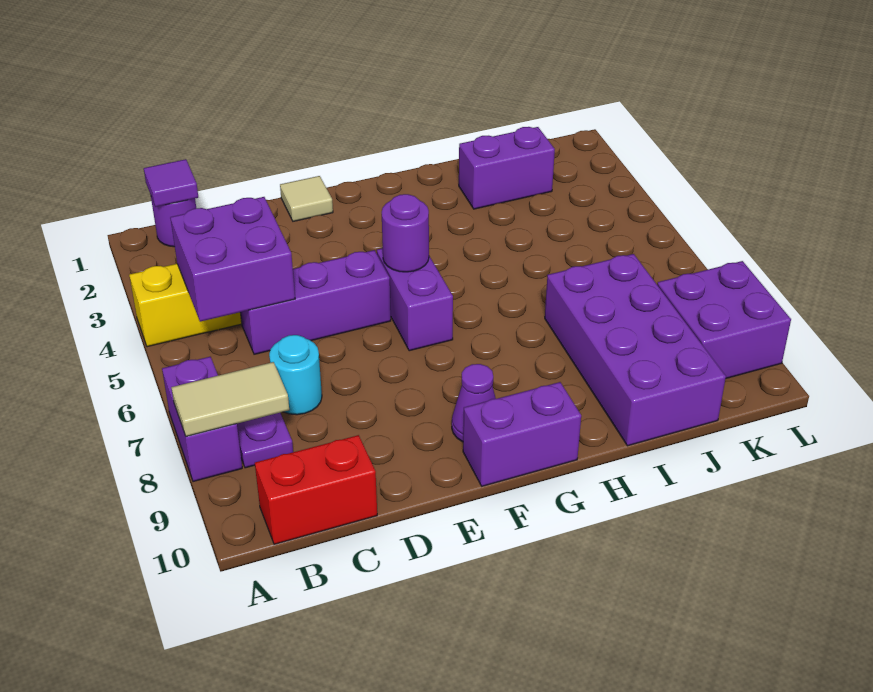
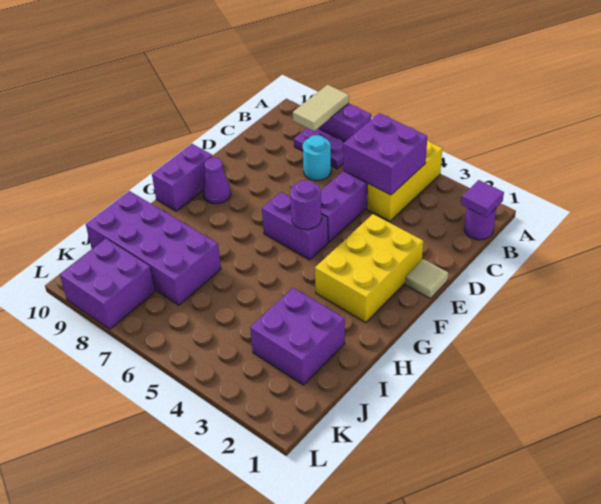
red brick B10:C10 level 1 -> none
none -> yellow brick E2:G3 level 1
purple brick I2:J2 level 1 -> purple brick I2:J3 level 1

